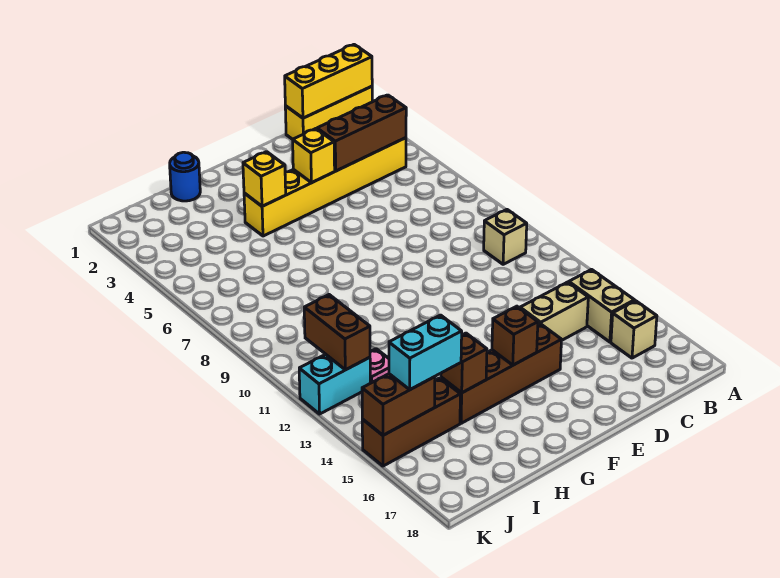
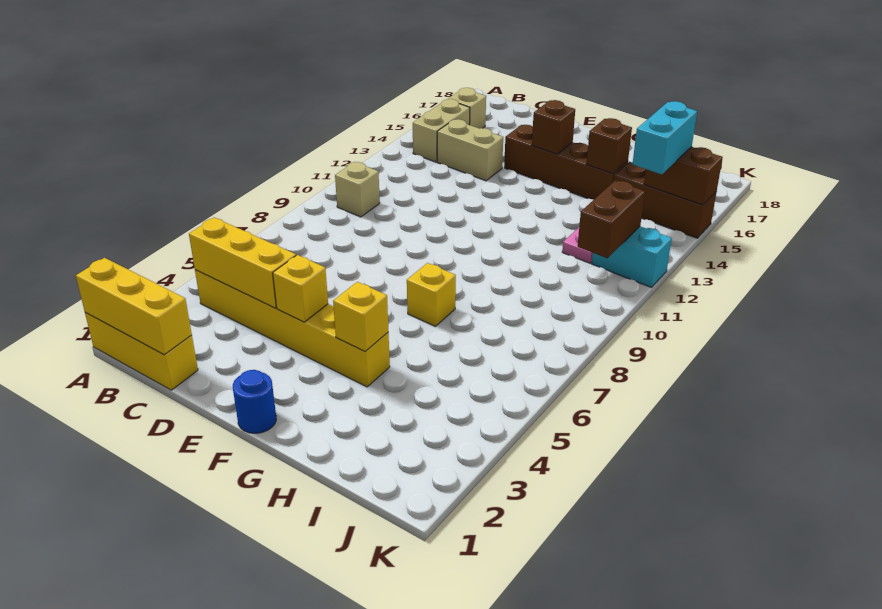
brown brick B4:D4 level 2 -> yellow brick B4:D4 level 2
none -> yellow brick G7 level 1
blue round brick H1 level 1 -> blue round brick F1 level 1
cyan brick I15:J15 level 3 -> cyan brick J14:J15 level 3

